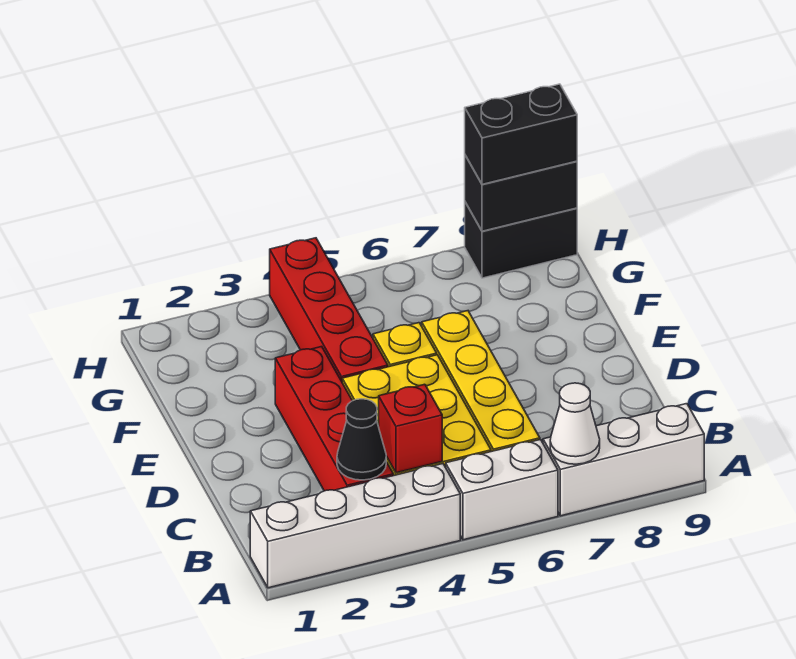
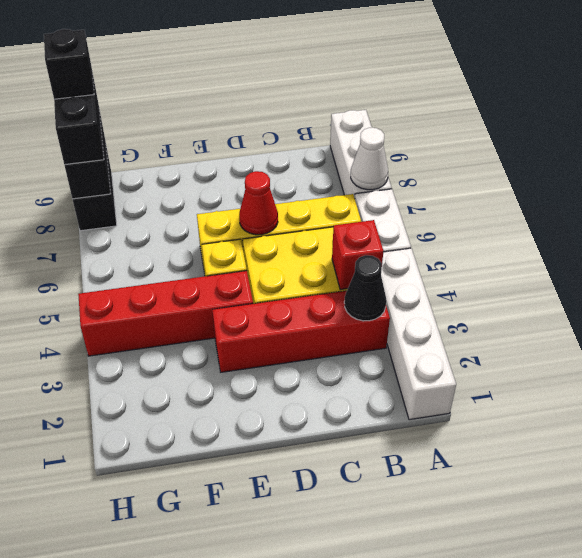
none -> red cone D6 level 2
none -> black brick H9 level 4

